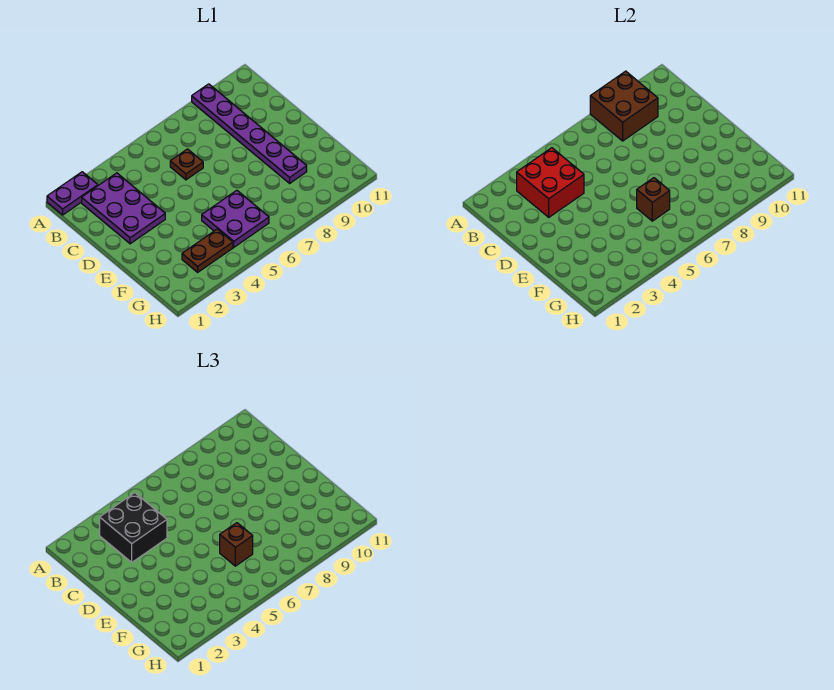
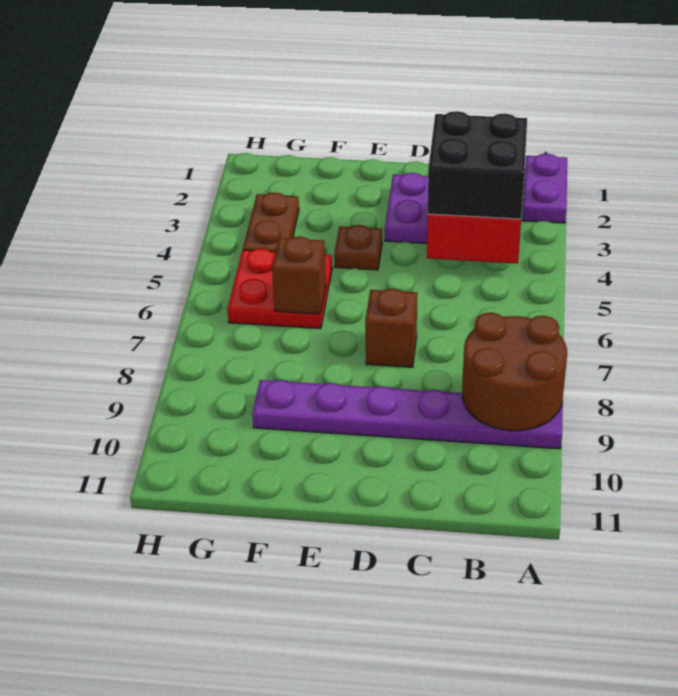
brown brick A8:B9 level 2 -> brown round brick A8:B9 level 2
brown plate C6 level 1 -> brown plate E4 level 1
purple plate F5:G6 level 1 -> red plate F5:G6 level 1
brown brick F6 level 3 -> brown brick D7 level 1

